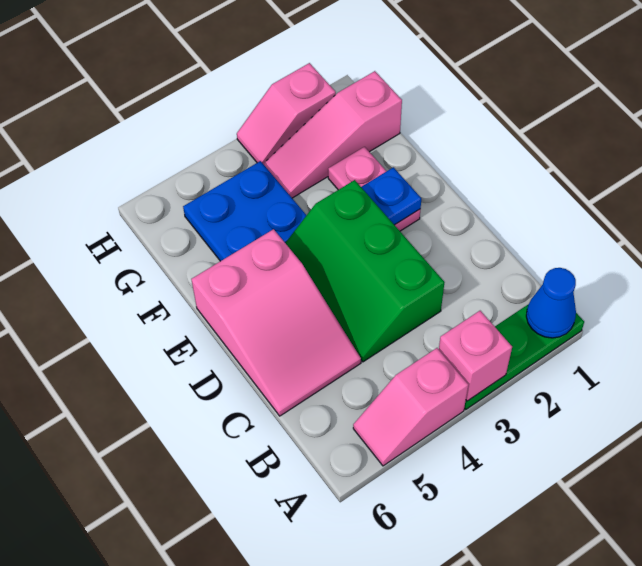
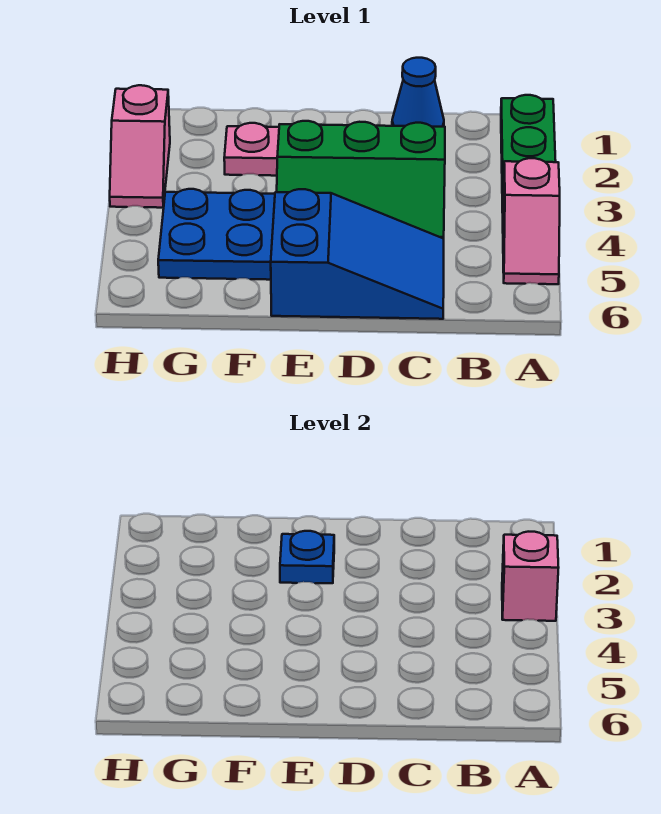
blue cone A1 level 2 -> blue cone C1 level 1
pink slope C5:E6 level 1 top E -> blue slope C5:E6 level 1 top E
pink slope G1:G3 level 1 top 1 -> none

